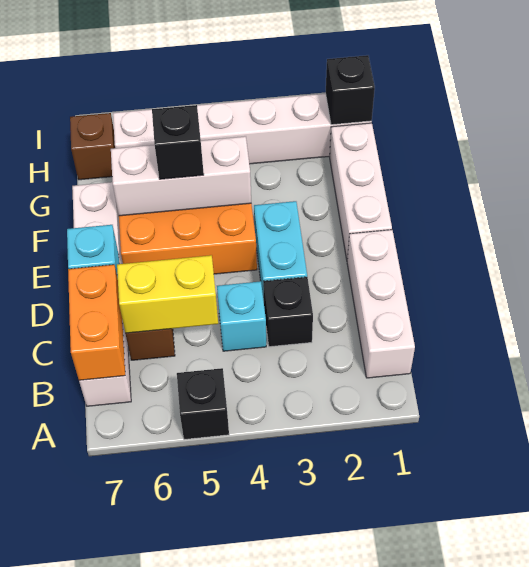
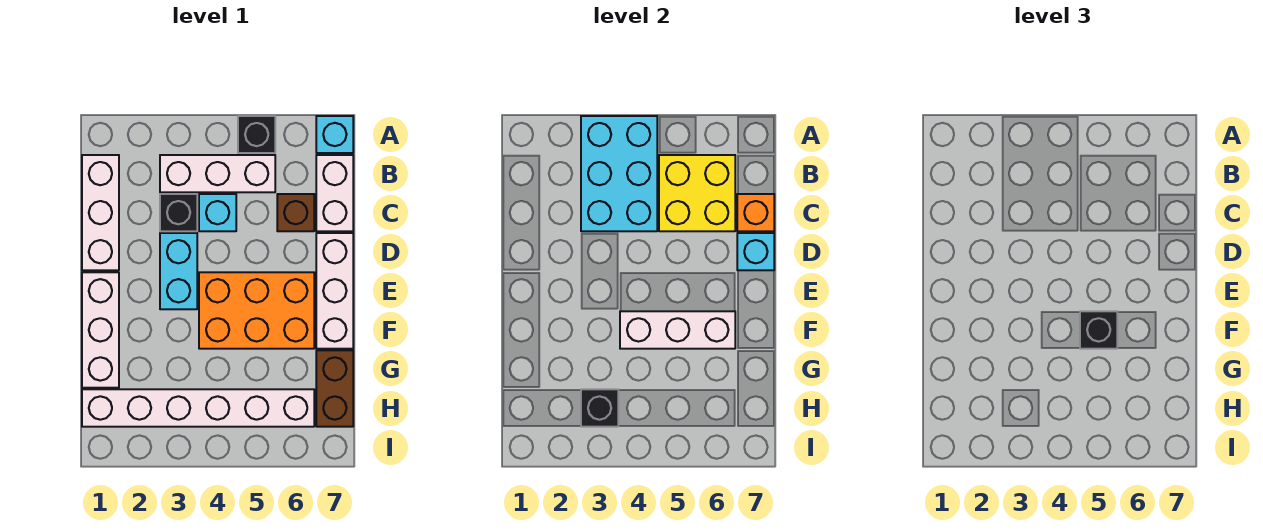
none -> cyan brick A3:C4 level 2
none -> cyan brick A7 level 1
none -> white brick B3:B5 level 1
orange brick B7:C7 level 2 -> orange brick C7 level 2
yellow brick C5:C6 level 2 -> yellow brick B5:C6 level 2
black brick H1 level 2 -> black brick H3 level 2
brown brick H7 level 1 -> brown brick G7:H7 level 1

